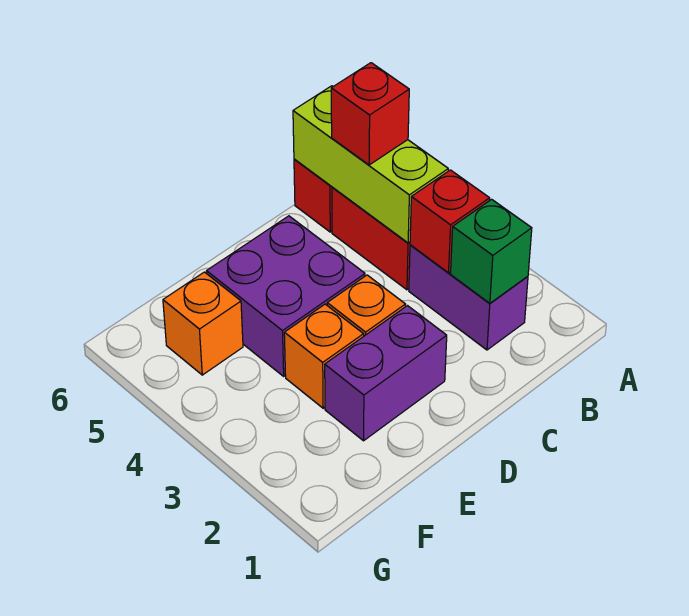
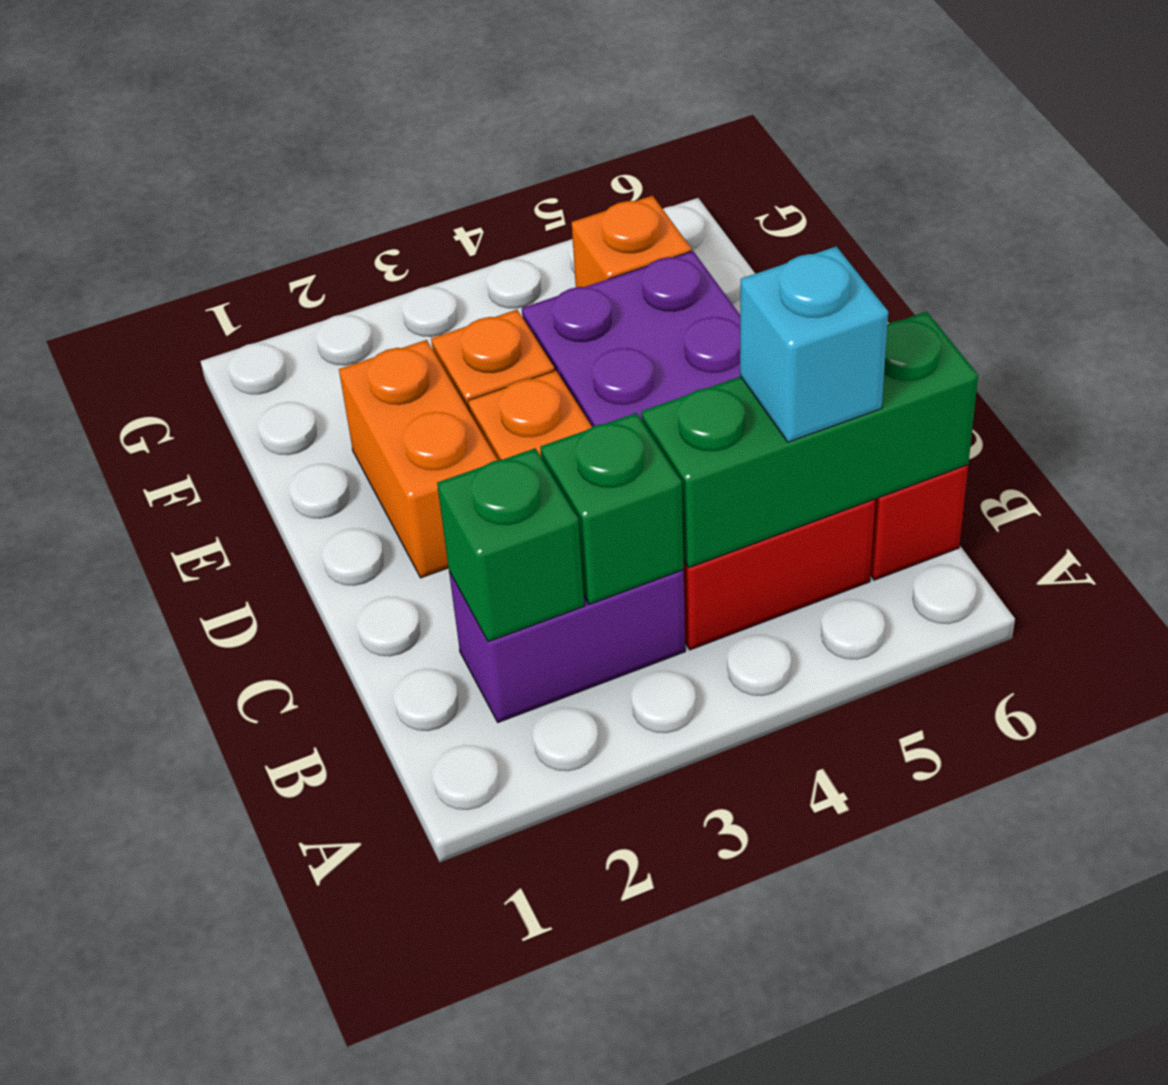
red brick B3 level 2 -> green brick B3 level 2
lime brick B4:B6 level 2 -> green brick B4:B6 level 2
red brick B5 level 3 -> cyan brick B5 level 3
purple brick D2:E2 level 1 -> orange brick D2:E2 level 1

